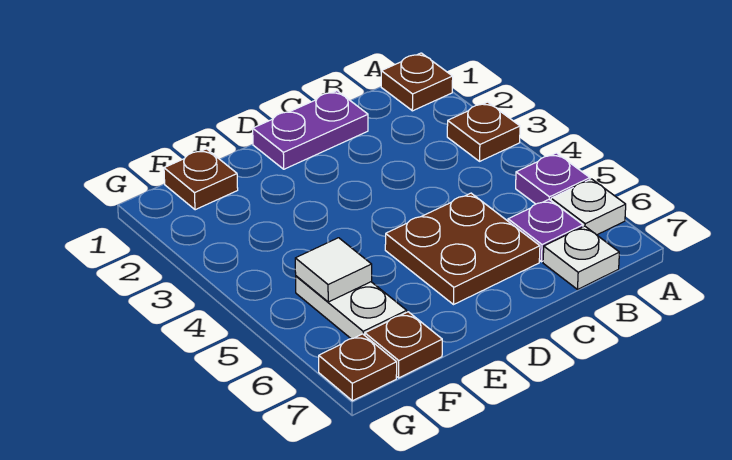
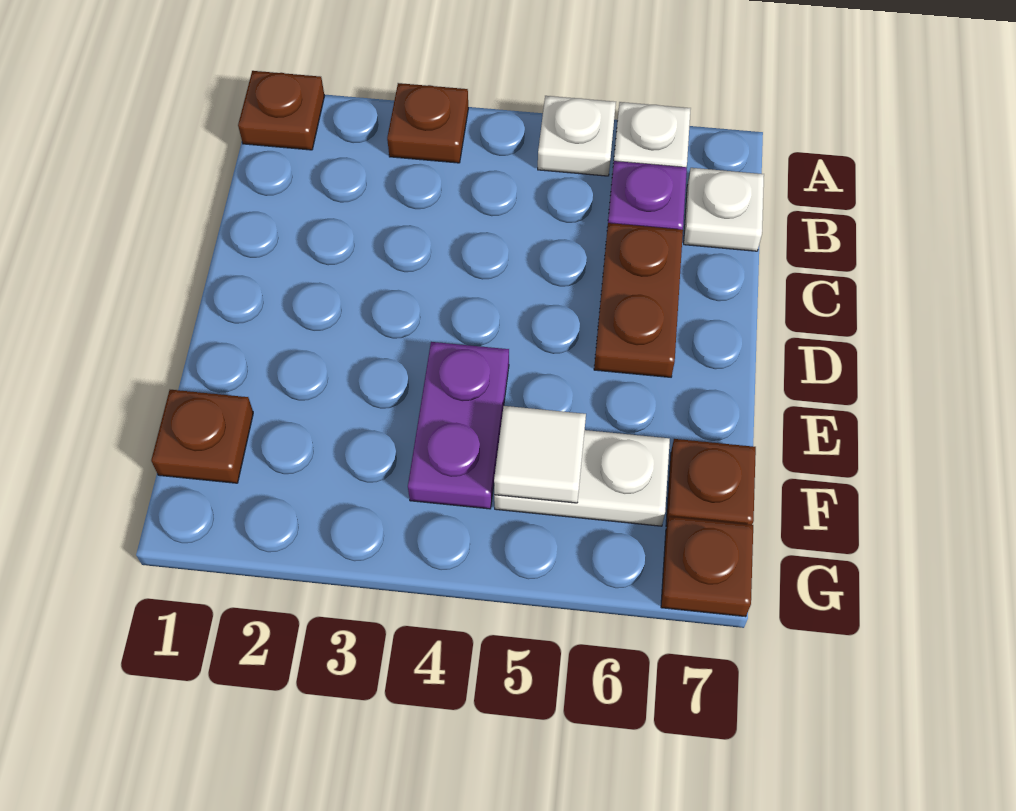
purple plate A5 level 1 -> white plate A5 level 1
purple plate C1:D1 level 1 -> purple plate E4:F4 level 1
brown plate C5:D6 level 1 -> brown plate C6:D6 level 1

